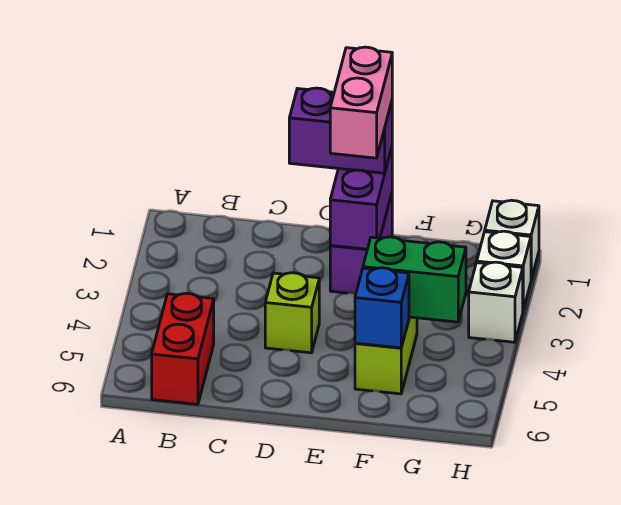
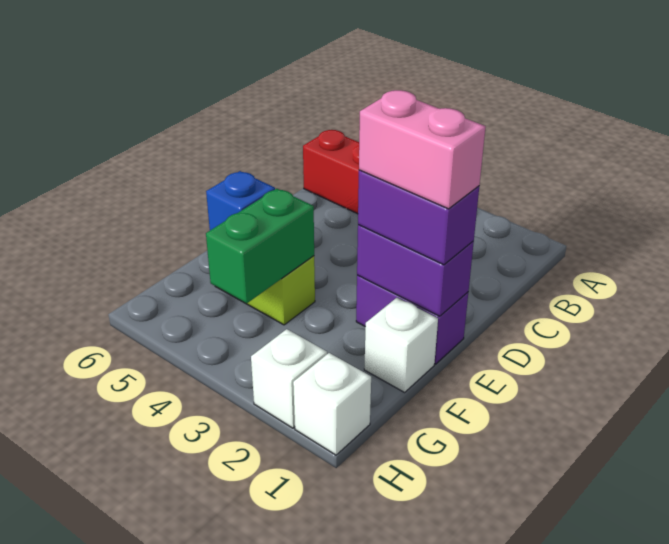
purple brick D1:E1 level 3 -> purple brick E1:E2 level 3
lime brick D4 level 1 -> none
white brick H3 level 1 -> white brick F1 level 1

